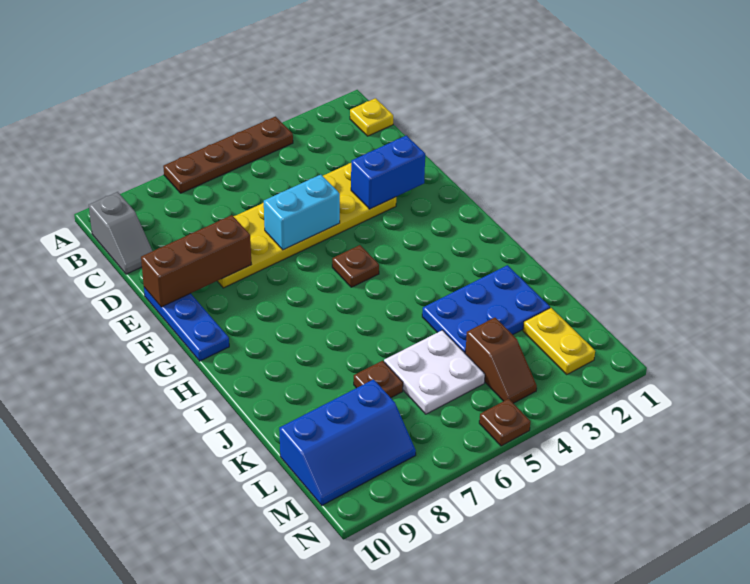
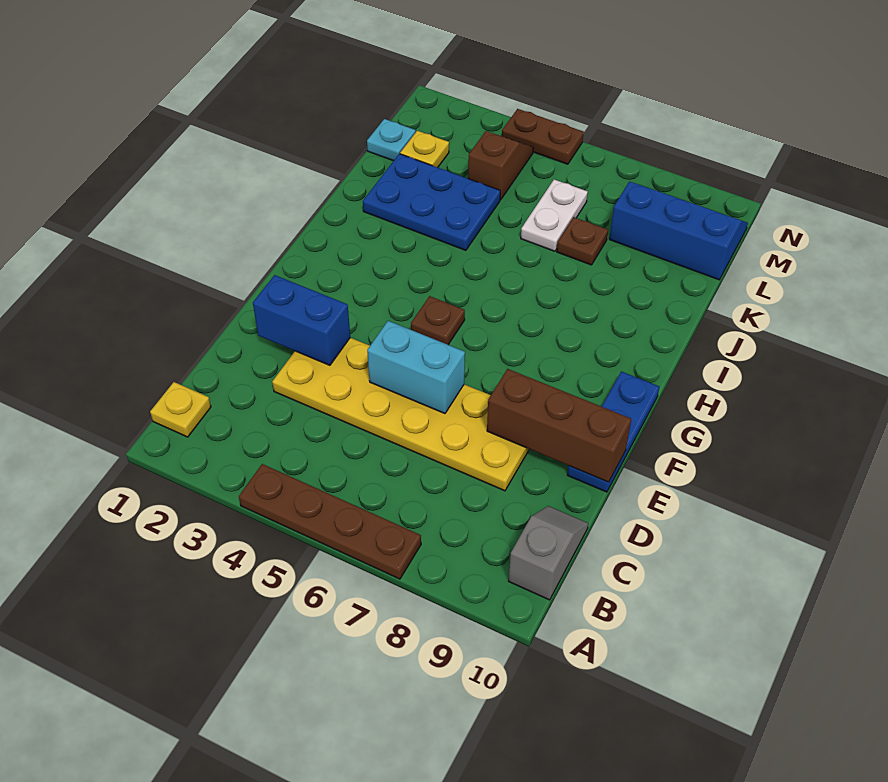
white plate K5:L6 level 1 -> white plate K6:L6 level 1
none -> cyan plate L1 level 1
yellow plate L2:M2 level 1 -> yellow plate L2 level 1
brown plate N5 level 1 -> brown plate N4:N5 level 1

